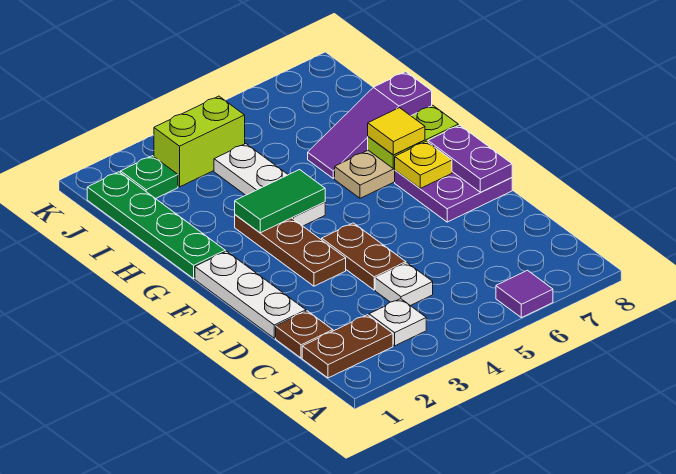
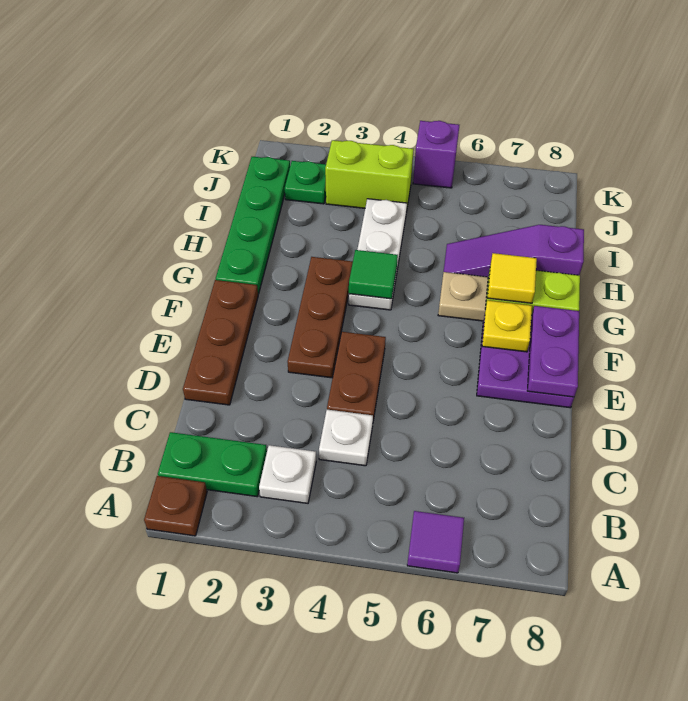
brown plate B1:B2 level 1 -> green plate B1:B2 level 1
brown plate C1 level 1 -> brown plate A1 level 1
white plate D1:F1 level 1 -> brown plate D1:F1 level 1
green tile G3:G4 level 2 -> green tile G4 level 2
none -> purple brick K5 level 1

